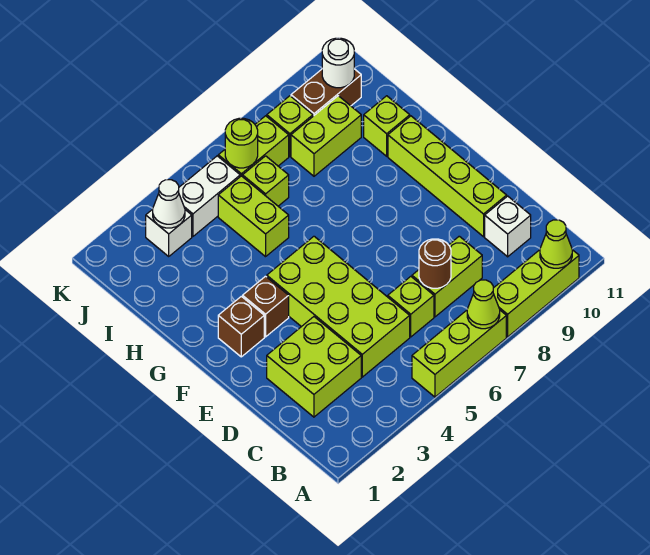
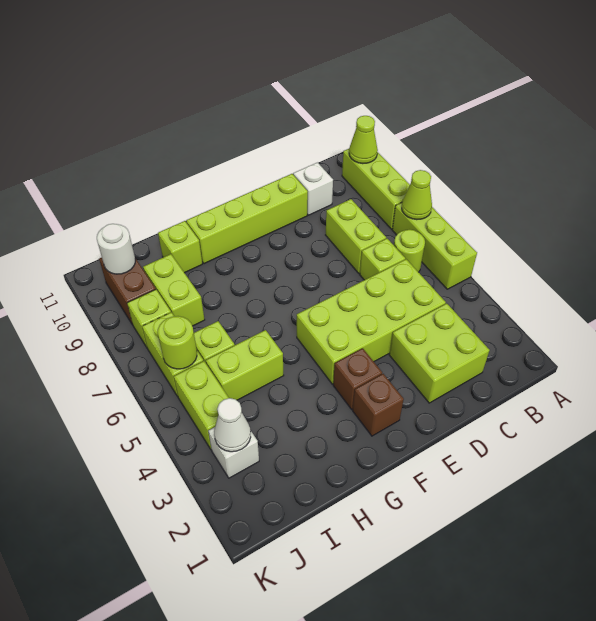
none -> lime round brick B6 level 1
brown round brick C7 level 2 -> none
white brick J4:J5 level 1 -> lime brick J4:J5 level 1

